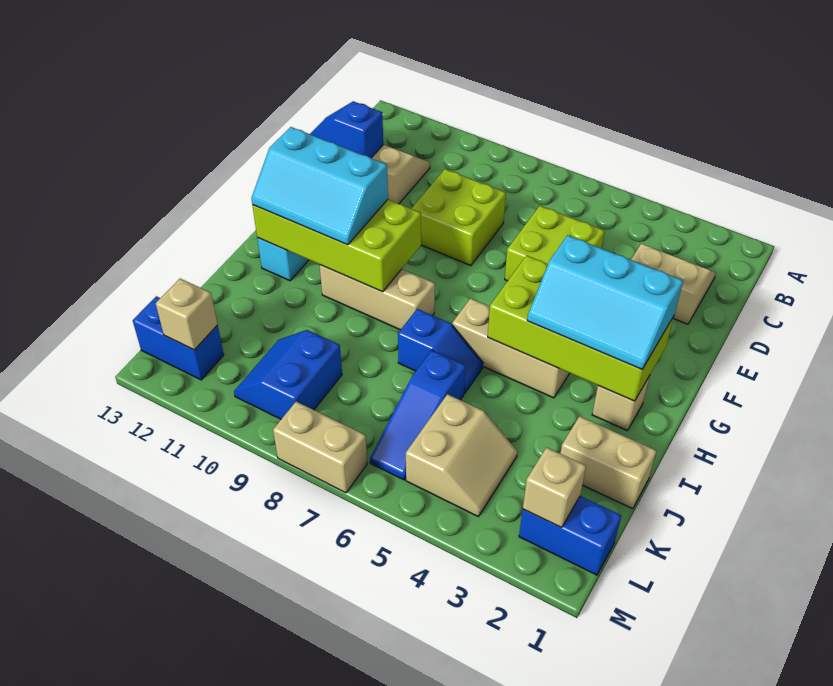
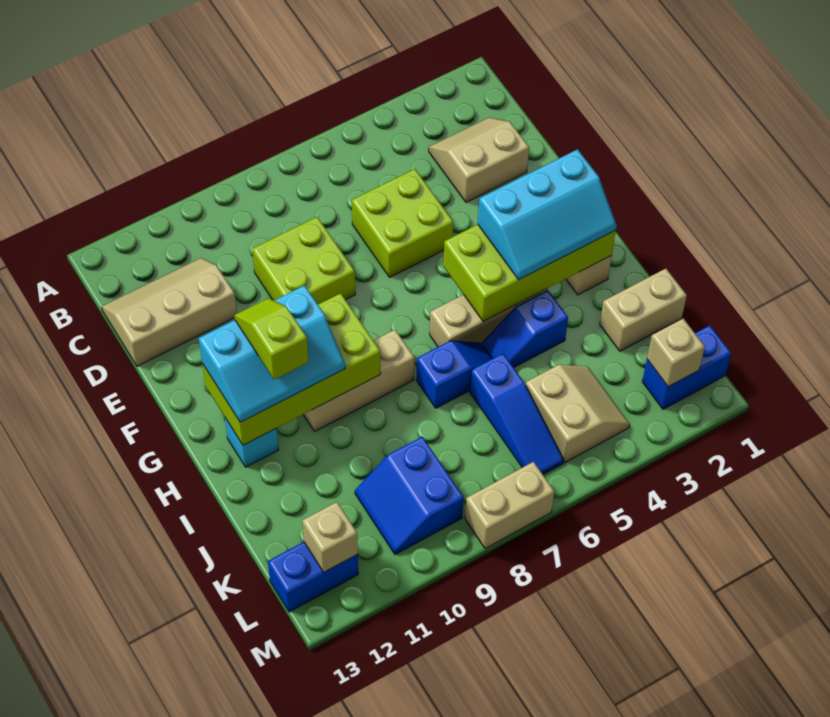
blue slope D12:D13 level 2 top 12 -> blue slope I4:I5 level 1 top 4
none -> lime slope G11:H11 level 4 top H

